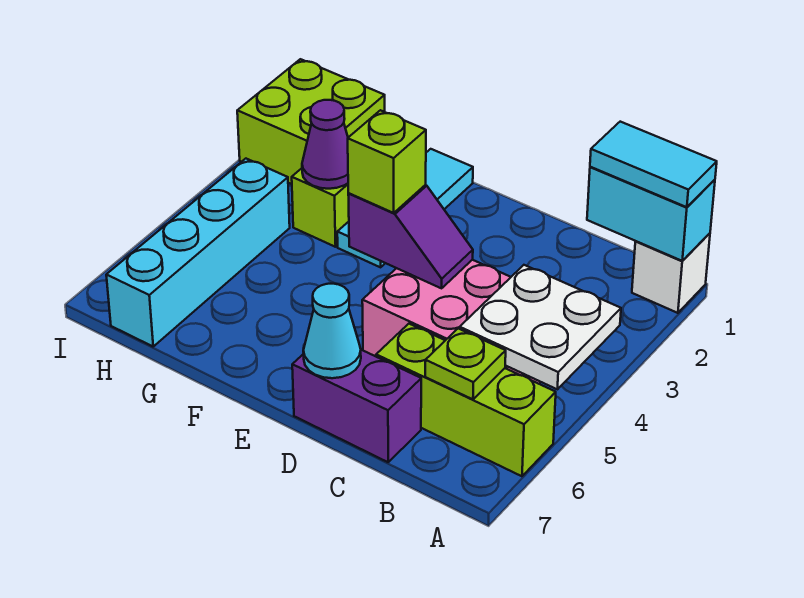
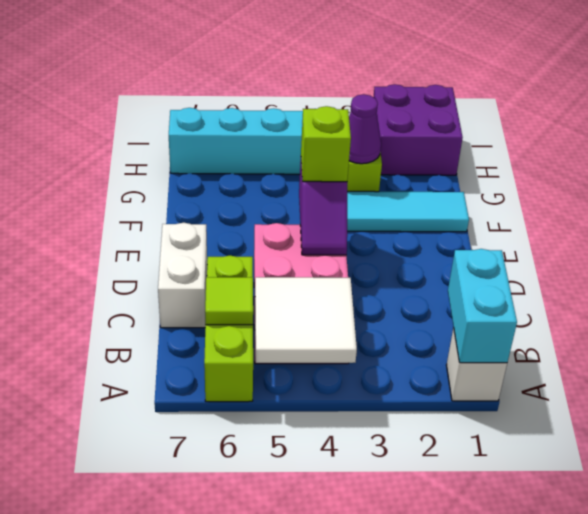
cyan tile A1:B1 level 3 -> none
white plate A4:B5 level 2 -> white tile A4:B5 level 2
lime plate B6 level 2 -> lime tile B6 level 2
purple brick C7:D7 level 1 -> white brick C7:D7 level 1
cyan cone D7 level 2 -> none
lime brick H1:I2 level 1 -> purple brick H1:I2 level 1

